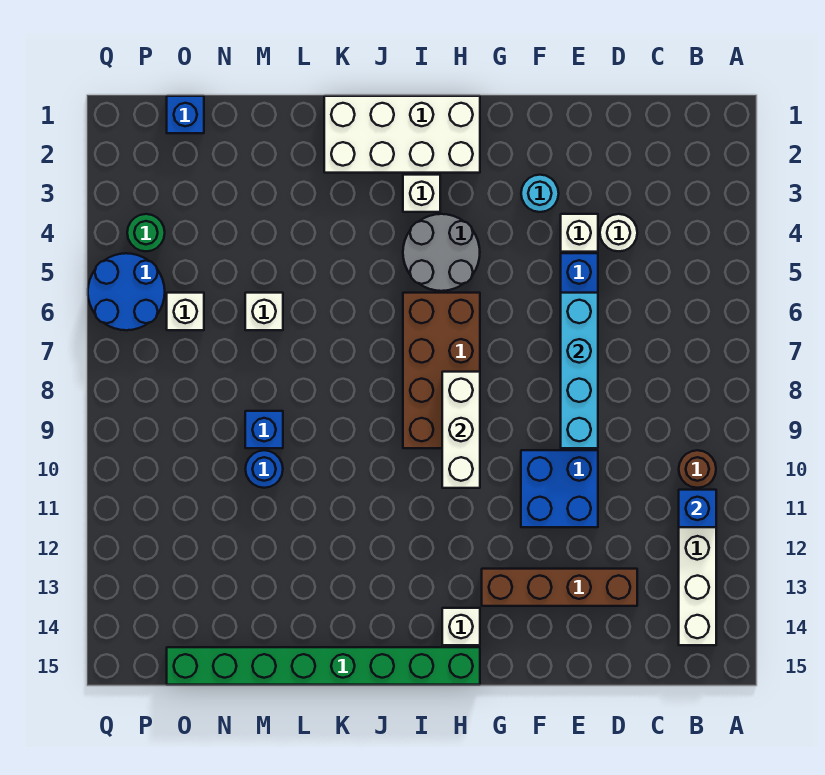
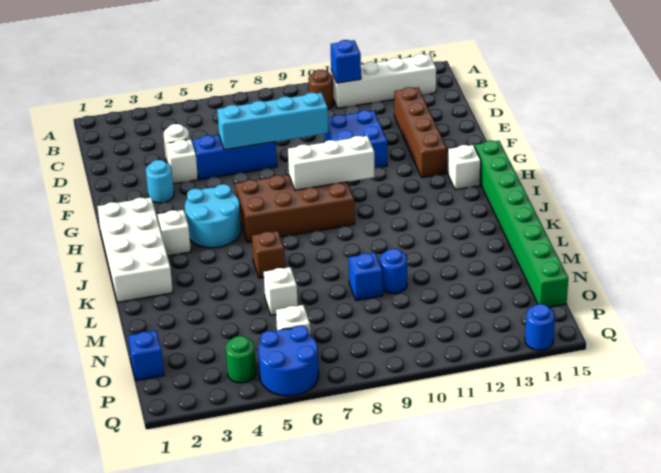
grey round brick H4:I5 level 1 -> cyan round brick H4:I5 level 1
none -> brown brick K6 level 1
none -> blue round brick Q14 level 1

